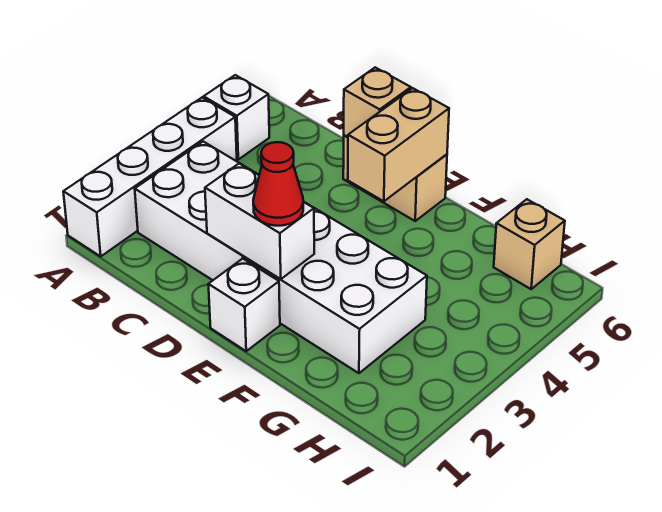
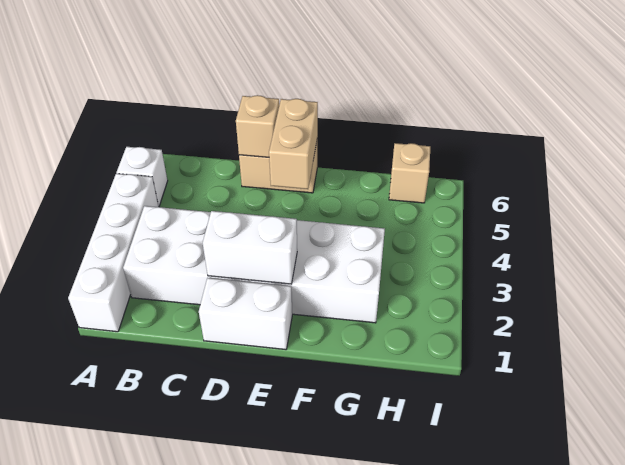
white brick E1 level 1 -> white brick D1:E1 level 1
red cone E2 level 3 -> none

